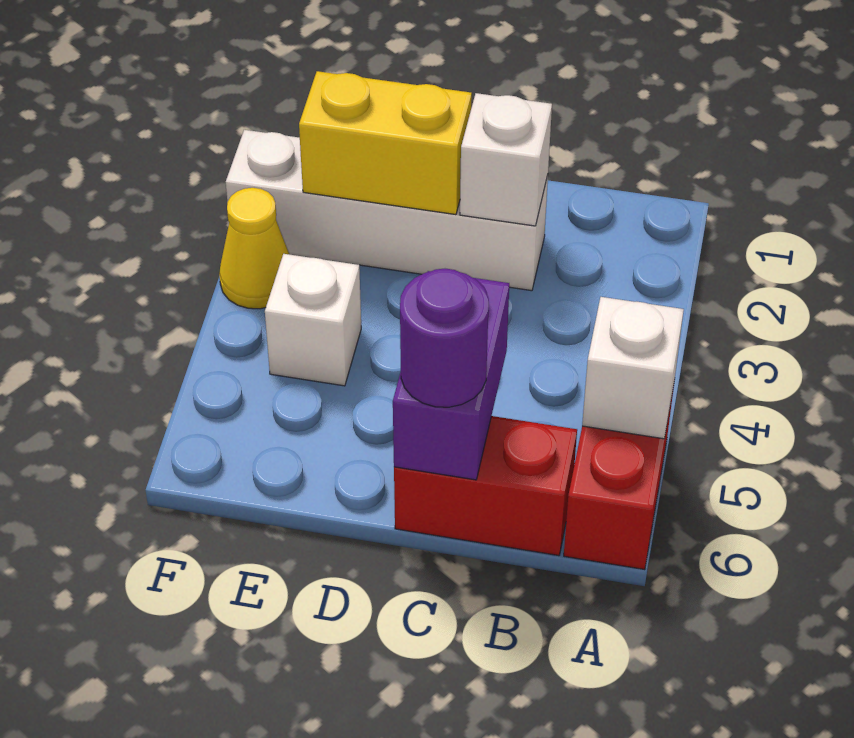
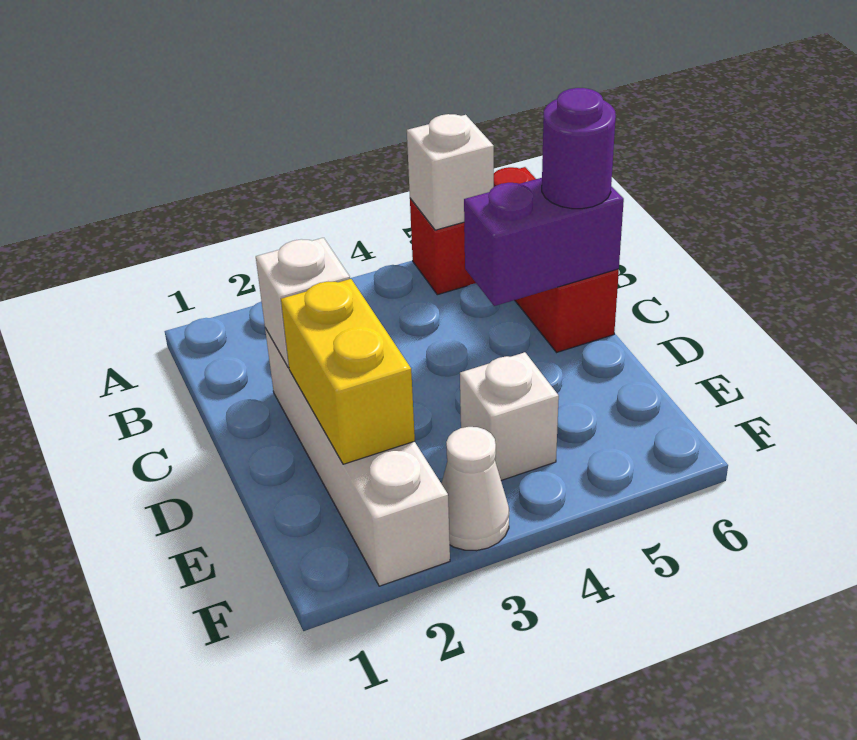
yellow cone F3 level 1 -> white cone F3 level 1

